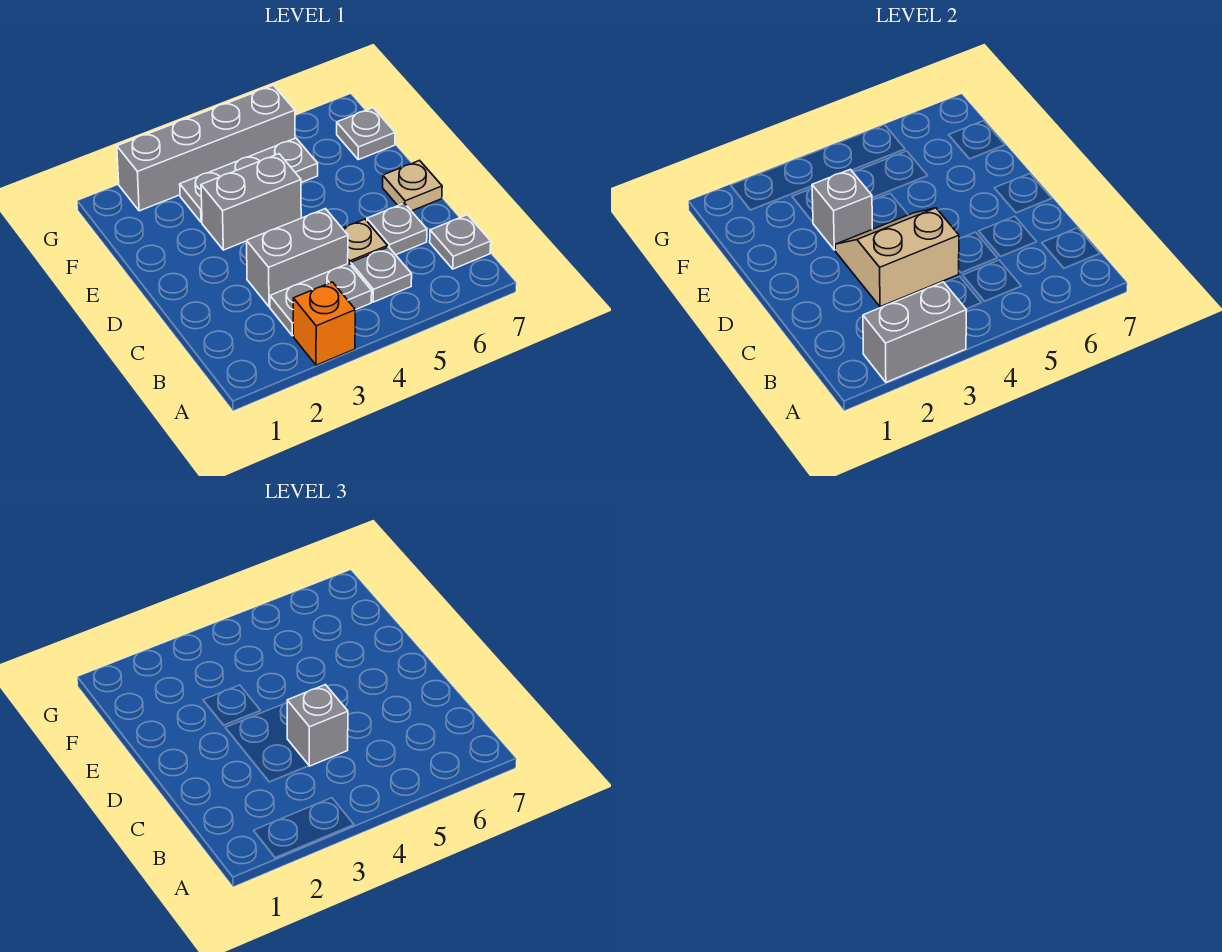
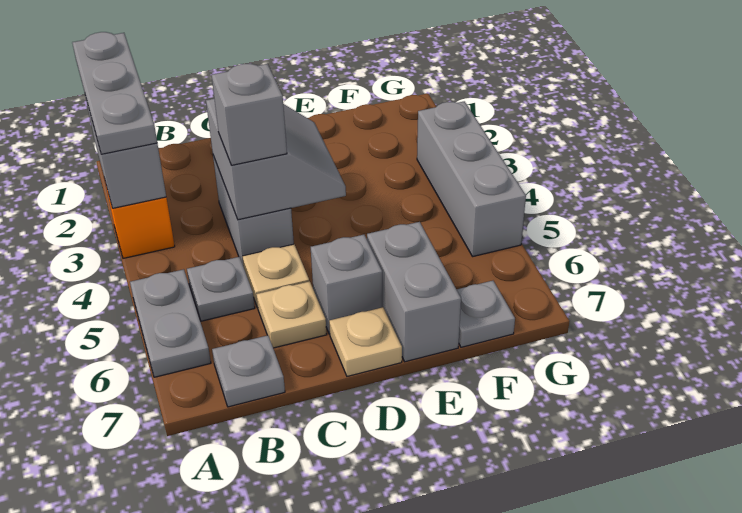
grey plate B3:B4 level 1 -> grey plate A5:A6 level 1
tan slope C3:D4 level 2 top C -> grey slope C3:D4 level 2 top C
grey plate C6 level 1 -> tan plate C6 level 1
grey brick E3:E4 level 1 -> grey brick E6:E7 level 1
grey brick E3 level 2 -> grey brick D6 level 1
grey plate F3:F5 level 1 -> grey plate A1:A3 level 3
grey brick G2:G5 level 1 -> grey brick G3:G5 level 1

